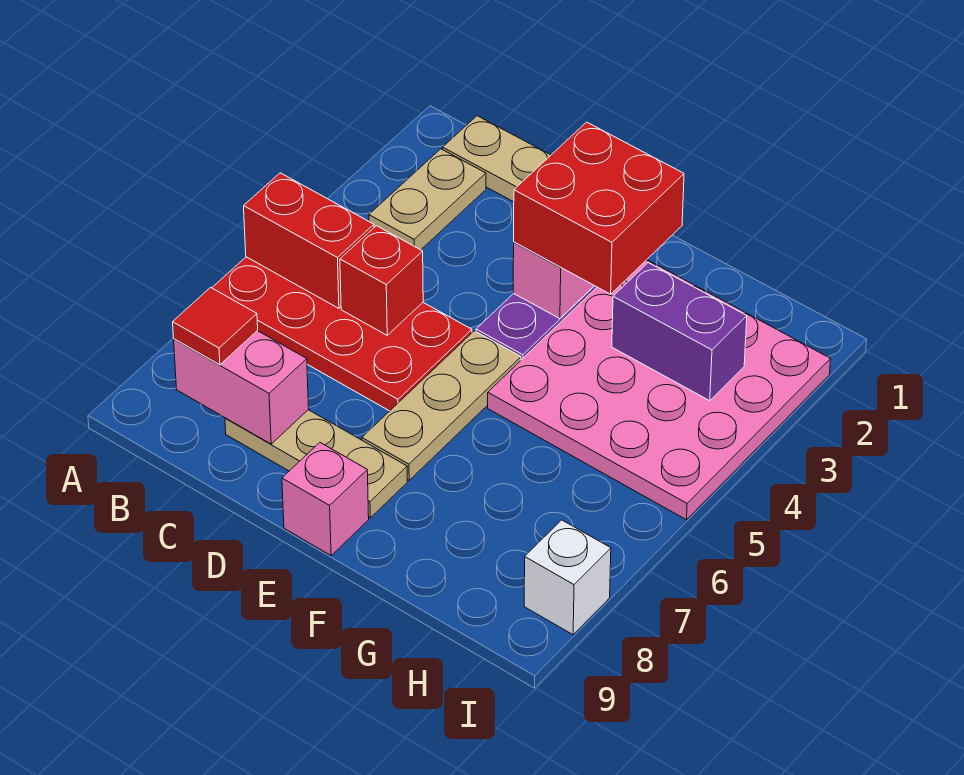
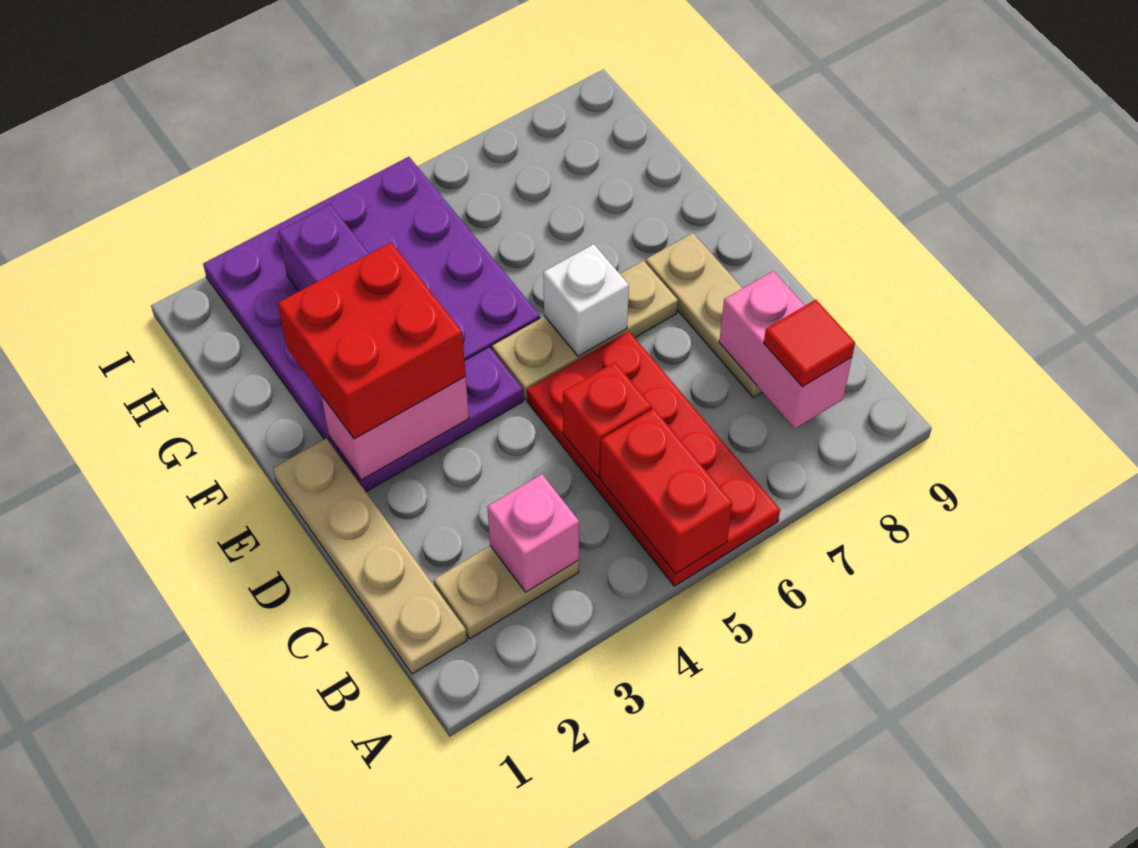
pink brick E9 level 1 -> pink brick B3 level 2
pink plate F2:I5 level 1 -> purple plate F2:I5 level 1
white brick I8 level 1 -> white brick E6 level 2

